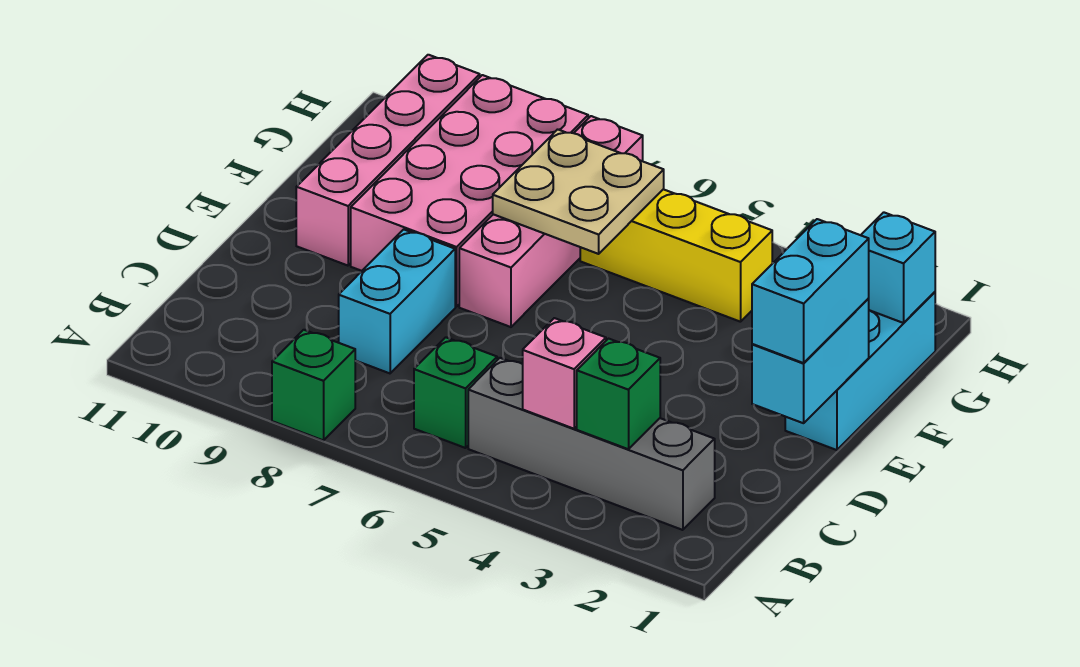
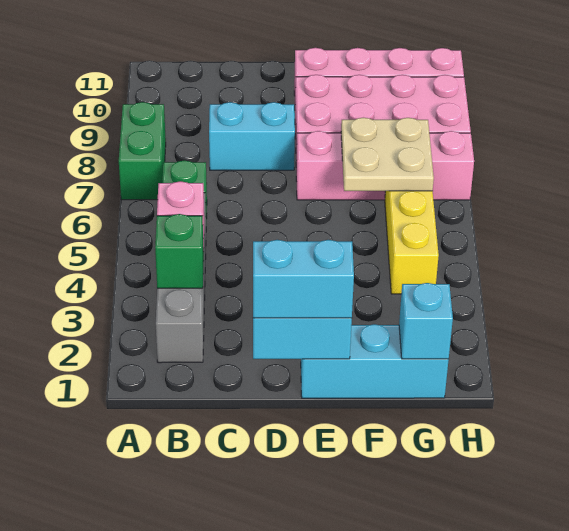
green brick A8 level 1 -> green brick A7:A8 level 1

